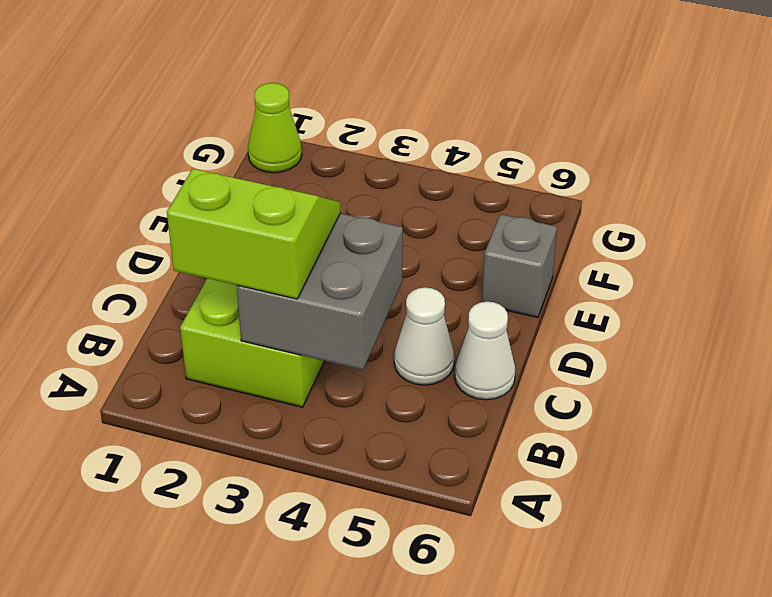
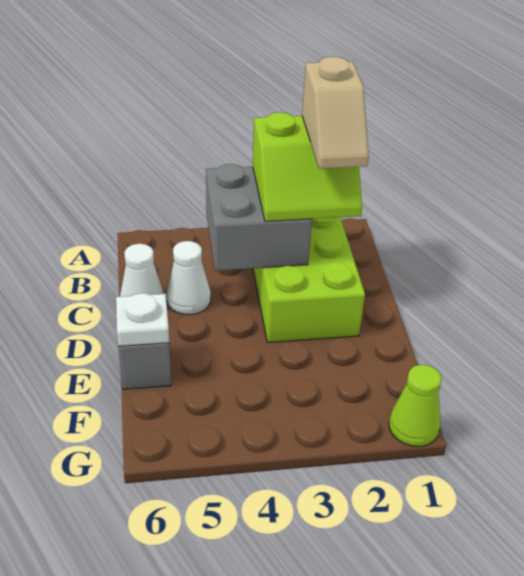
none -> tan slope B2:C2 level 4 top B
none -> white plate E6 level 2

